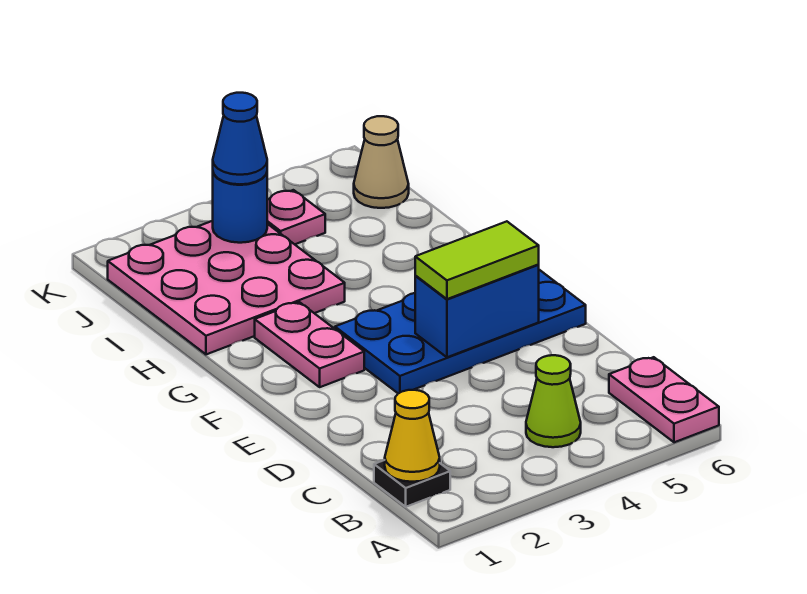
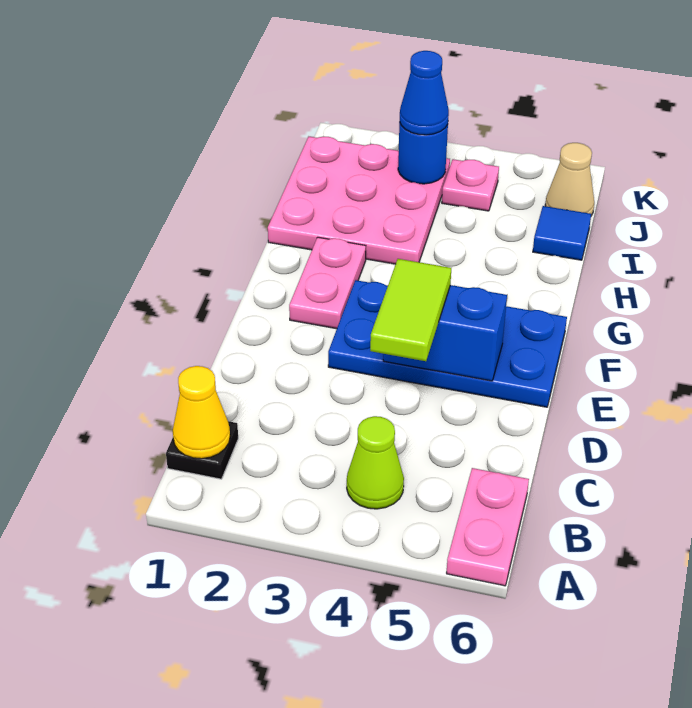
lime tile E4:E5 level 3 -> lime tile D4:E4 level 3
none -> blue tile I6 level 1

